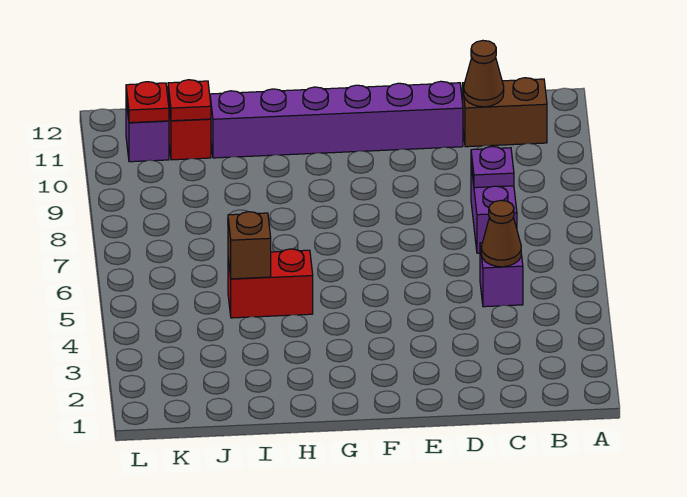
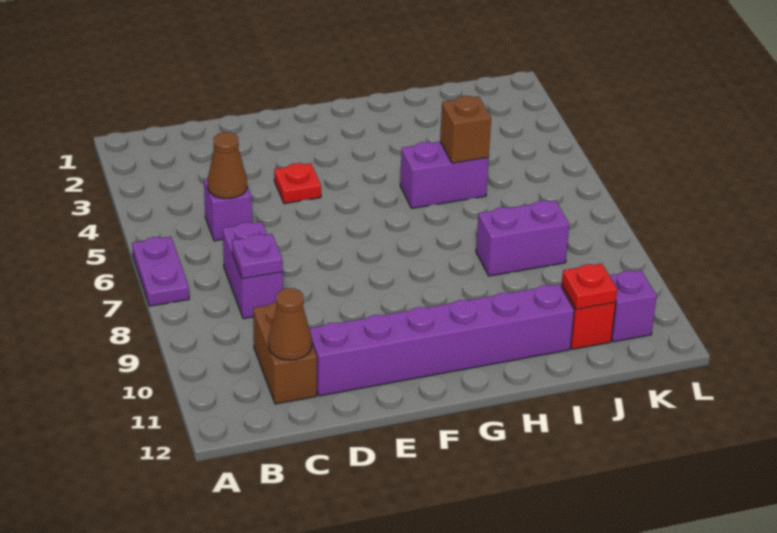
none -> purple plate A6:A7 level 1
brown brick B11:C11 level 1 -> brown brick C10:C11 level 1
red brick H5:I5 level 1 -> purple brick H5:I5 level 1
none -> purple brick I8:J8 level 1
red plate K11 level 2 -> red plate E4 level 1

